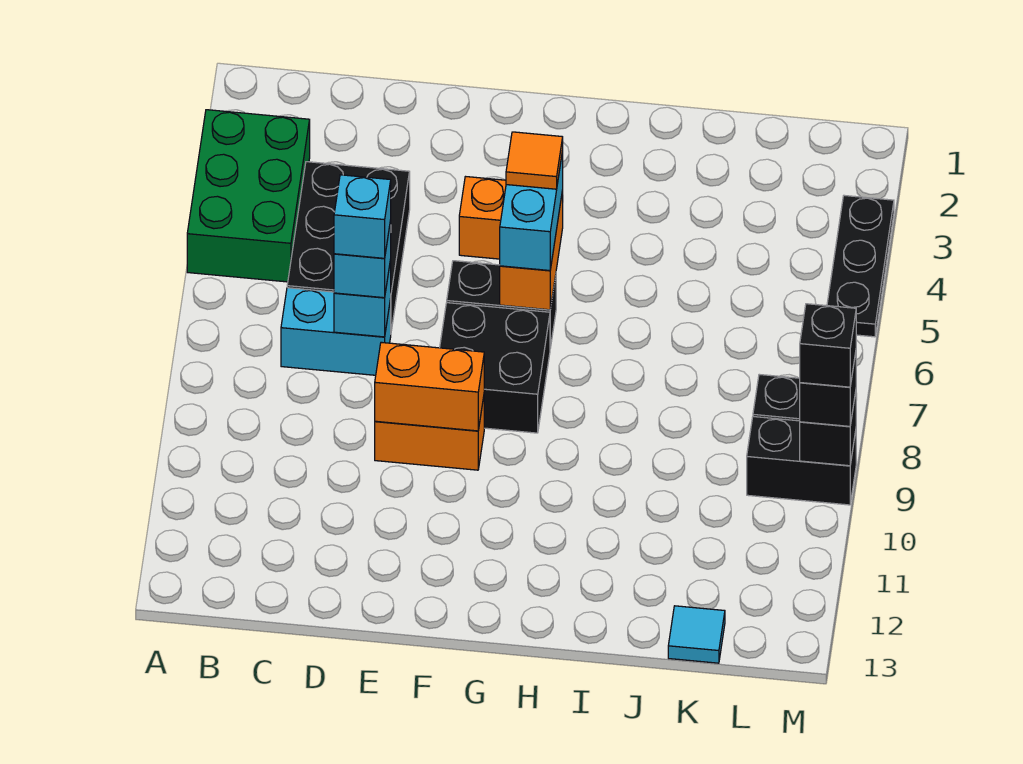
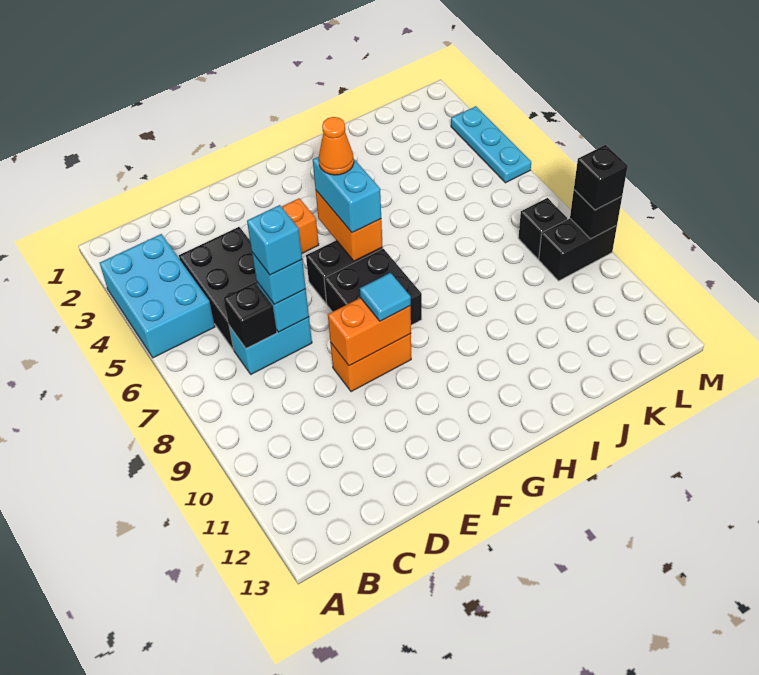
green brick A3:B5 level 1 -> cyan brick A3:B5 level 1
orange tile G5 level 4 -> orange cone G5 level 4
cyan tile K13 level 1 -> cyan tile F9 level 3
black plate M3:M5 level 1 -> cyan plate M3:M5 level 1
black brick M9 level 4 -> black brick C7 level 2

